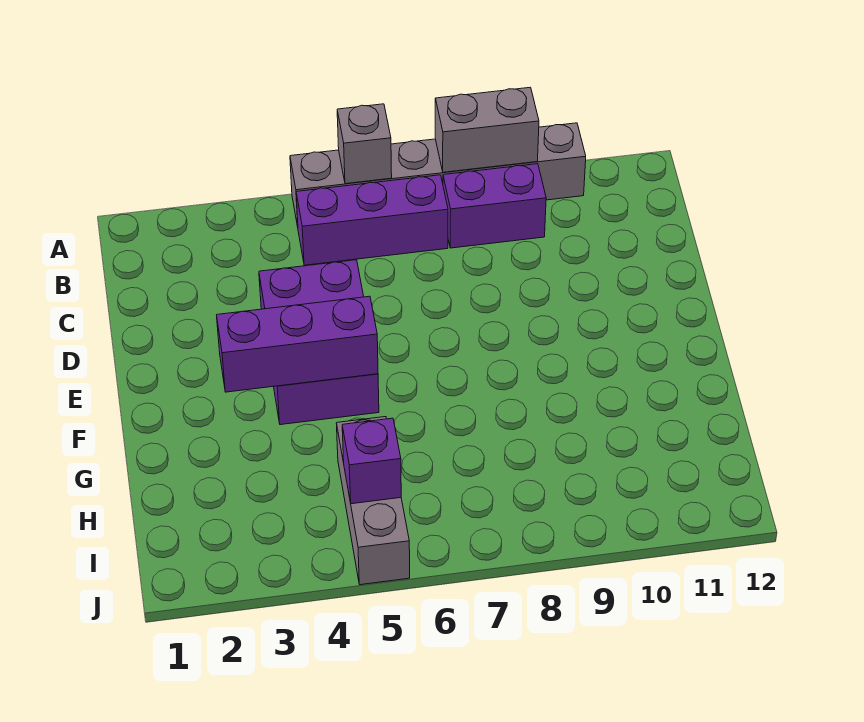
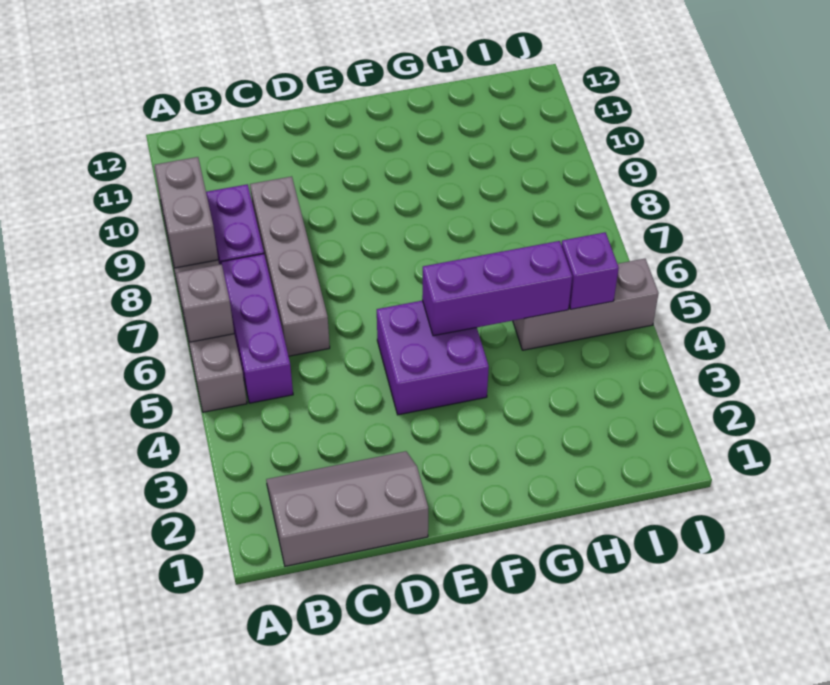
none -> grey slope B1:D2 level 1 top 1
none -> grey brick C6:C9 level 1
purple brick D4:F5 level 1 -> purple brick E4:F5 level 1
purple brick F3:F5 level 2 -> purple brick F5:H5 level 2

